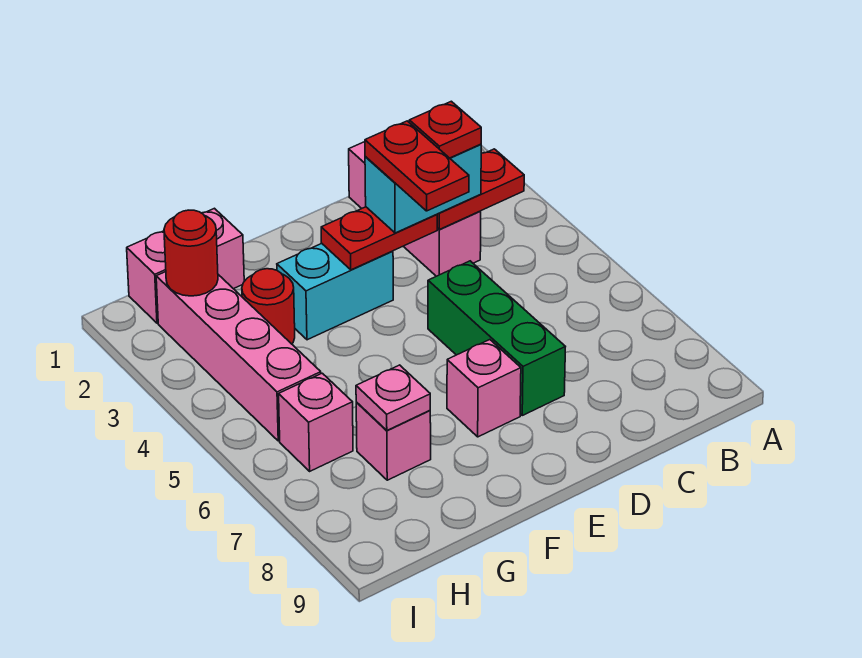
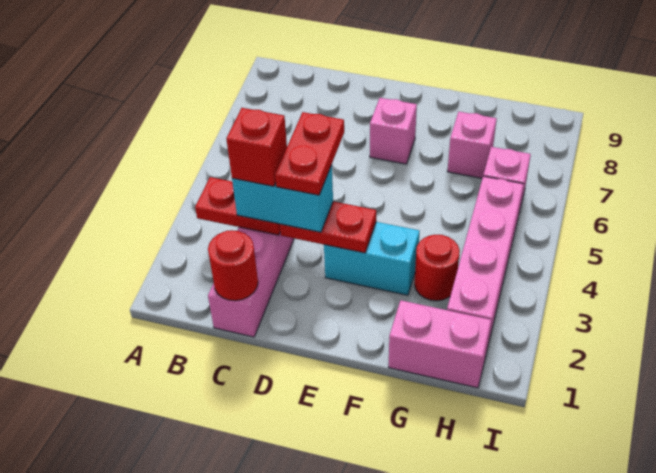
red plate C3 level 4 -> red brick C3 level 4
green brick D5:D7 level 1 -> none
pink plate G7 level 2 -> none
red round brick H2 level 2 -> red round brick C1 level 2

